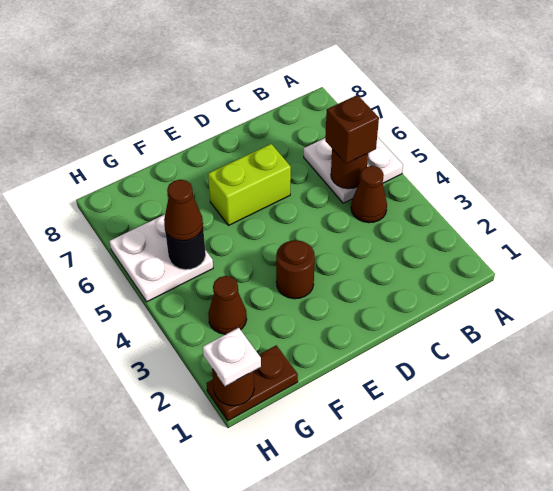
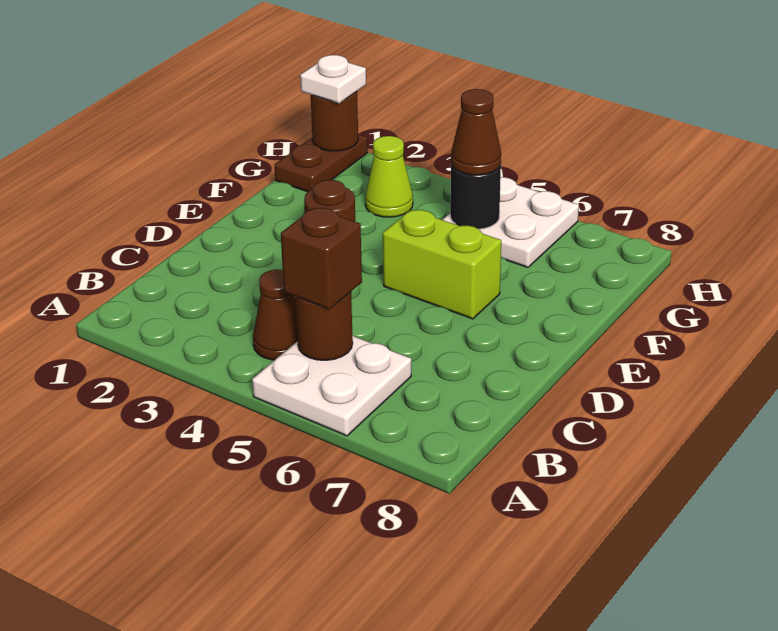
lime brick D6:E6 level 1 -> lime brick E5:E6 level 1
brown cone G3 level 1 -> lime cone G3 level 1

